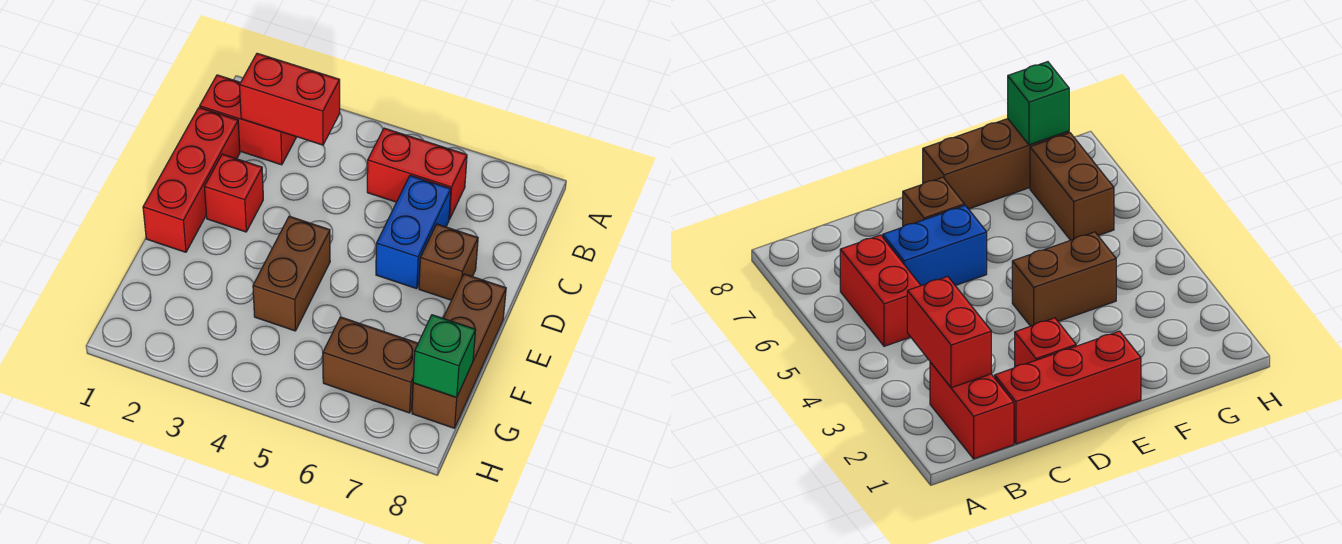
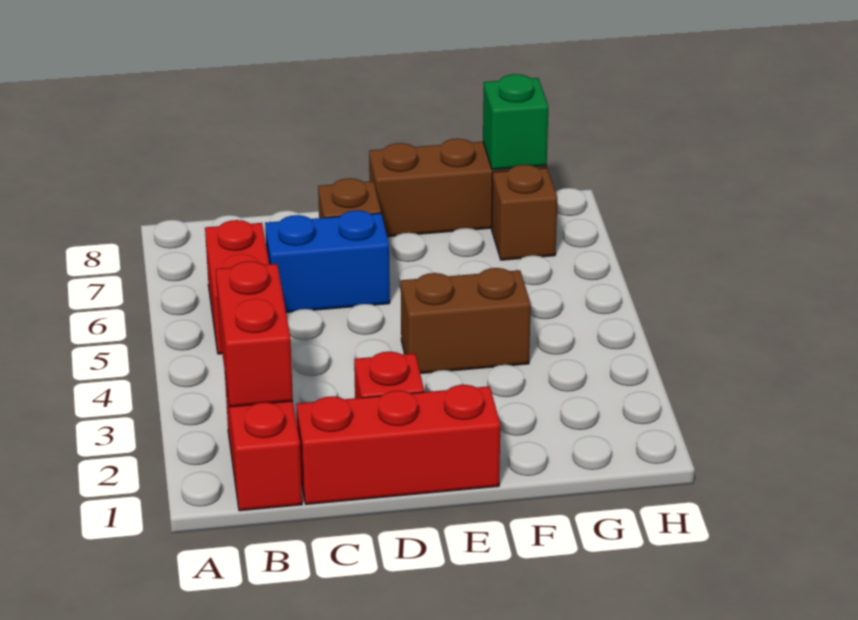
brown brick G6:G7 level 1 -> brown brick G7 level 1

